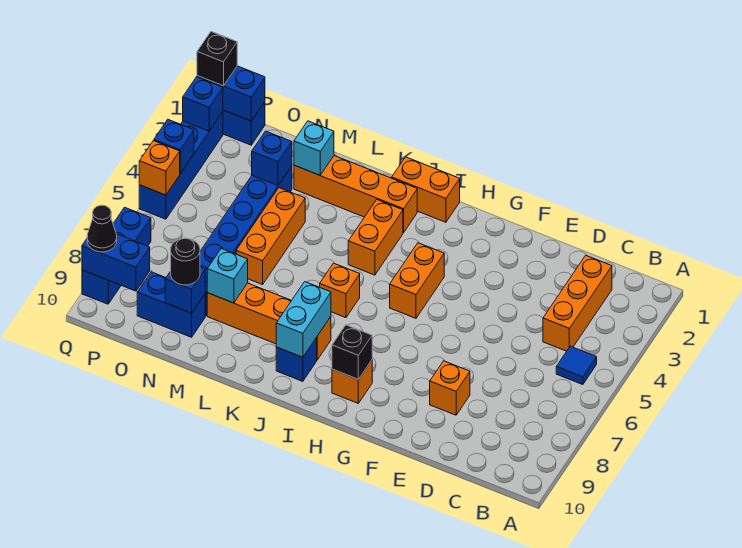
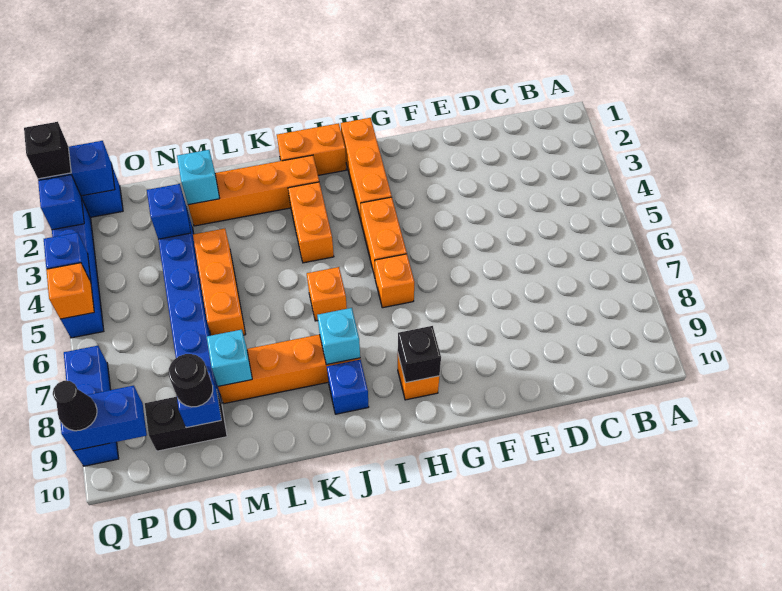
blue tile B5 level 1 -> none
orange brick C2:C4 level 1 -> orange brick H1:H3 level 1
orange brick E8 level 1 -> orange brick H6 level 1
cyan brick J8:J9 level 2 -> cyan brick J8 level 2
blue brick N9:O9 level 1 -> black brick N9:O9 level 1

